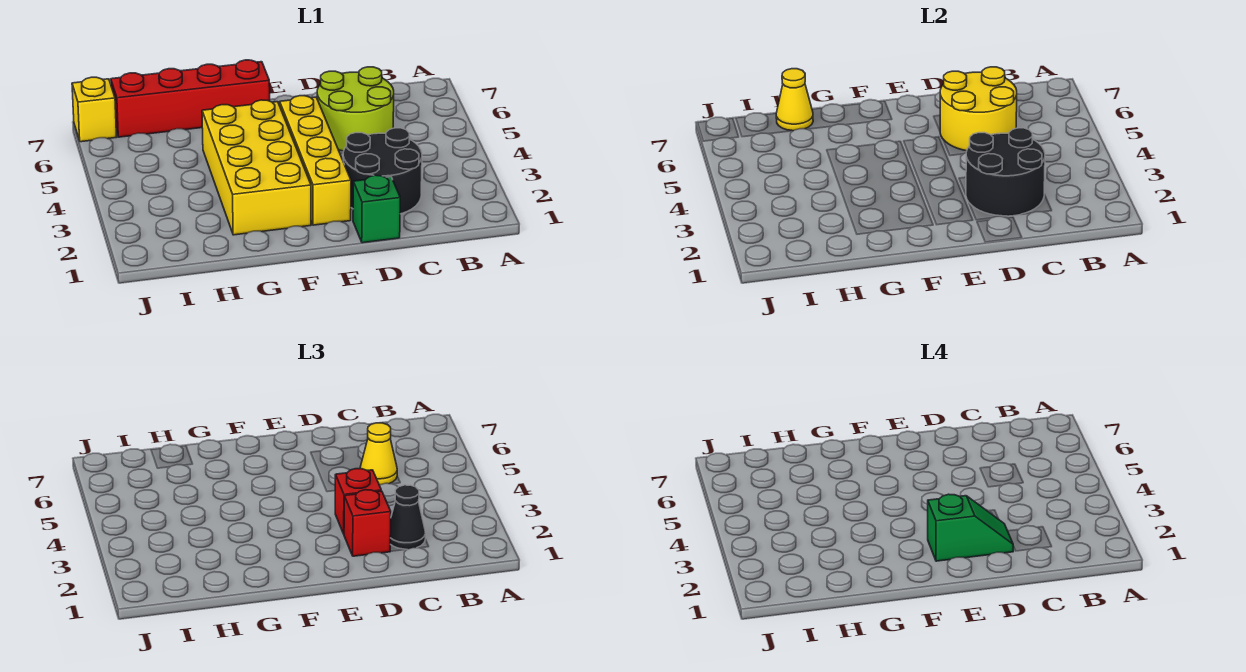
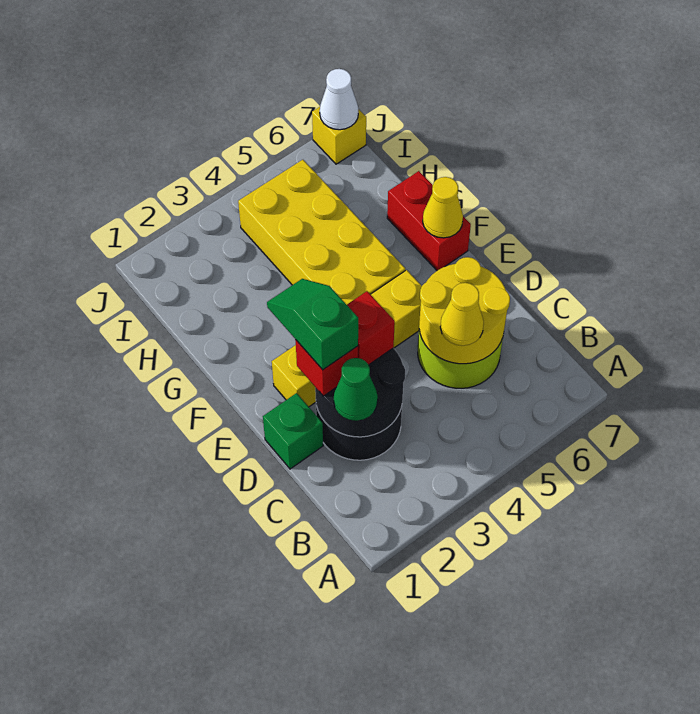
black cone C2 level 3 -> green cone C2 level 3
green slope D2:E2 level 4 top E -> green slope D2:E2 level 4 top D
yellow brick F2:G5 level 1 -> yellow brick F4:I5 level 1
red brick F7:I7 level 1 -> red brick F7:G7 level 1
yellow cone H7 level 2 -> yellow cone F7 level 2
none -> white cone J7 level 2

